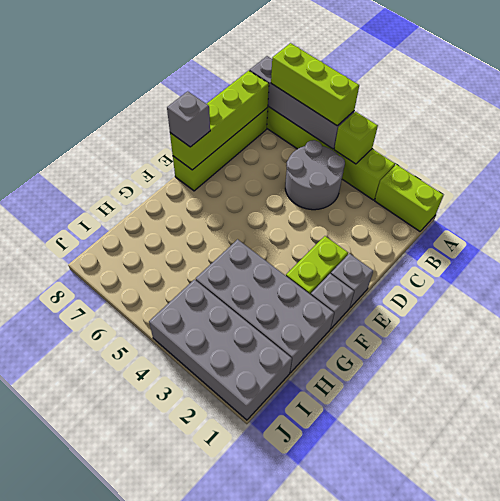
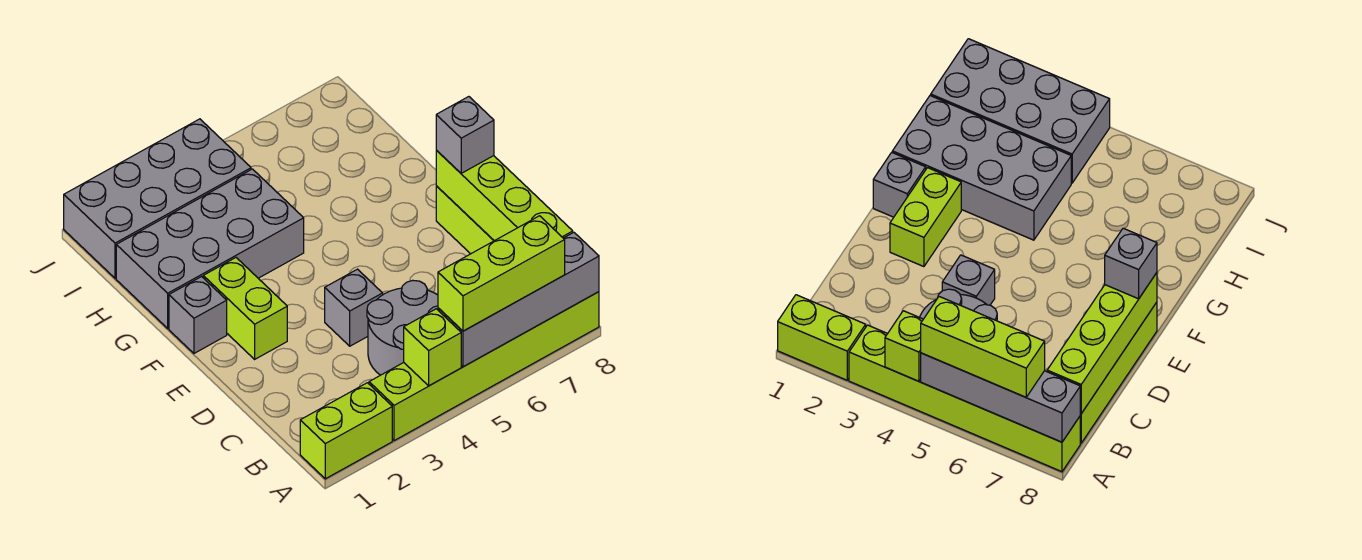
grey brick E1 level 1 -> grey brick D4 level 1

